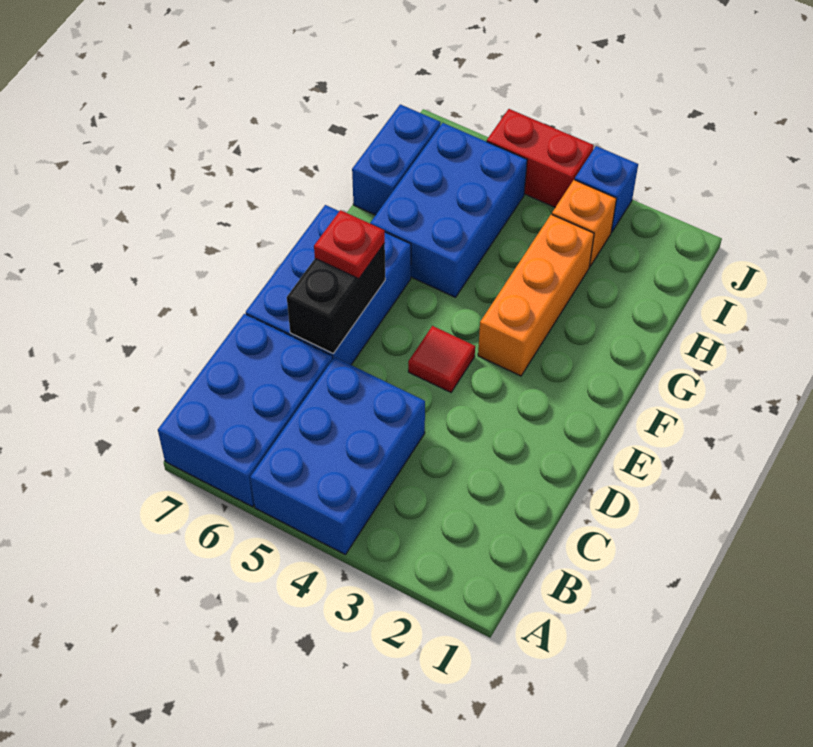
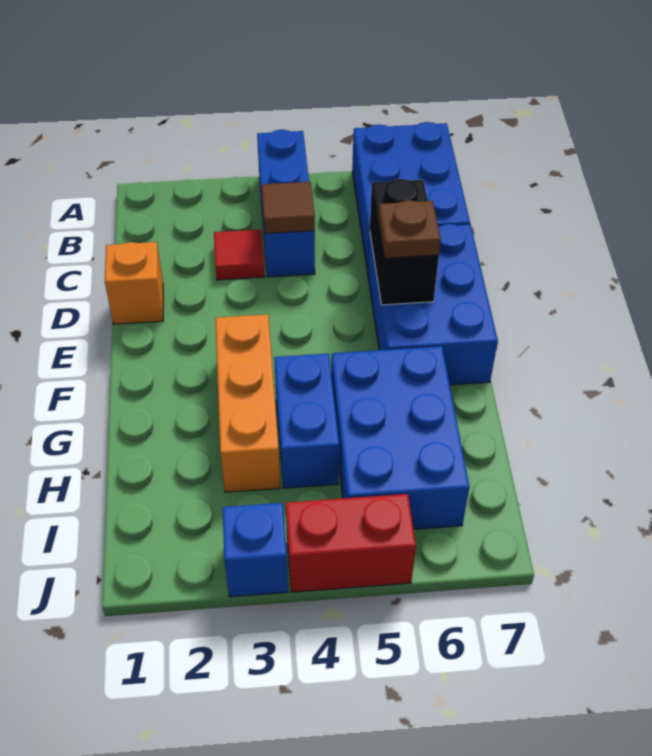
blue brick A4:C5 level 1 -> blue brick A4:C4 level 1
none -> brown tile C4 level 2
red tile E4 level 1 -> red tile C3 level 1
red plate E6 level 3 -> brown plate E6 level 3
blue brick H7:I7 level 1 -> blue brick G4:H4 level 1
orange brick I3 level 1 -> orange brick D1 level 1

